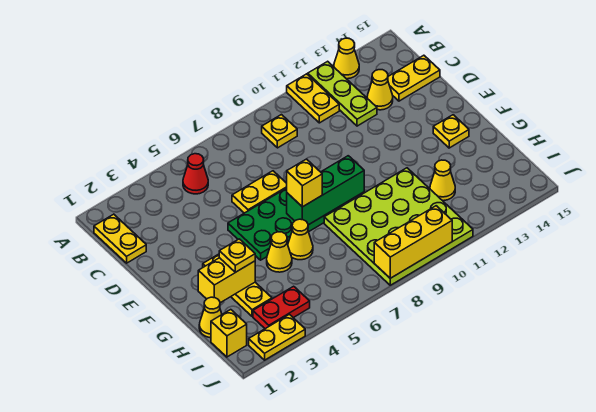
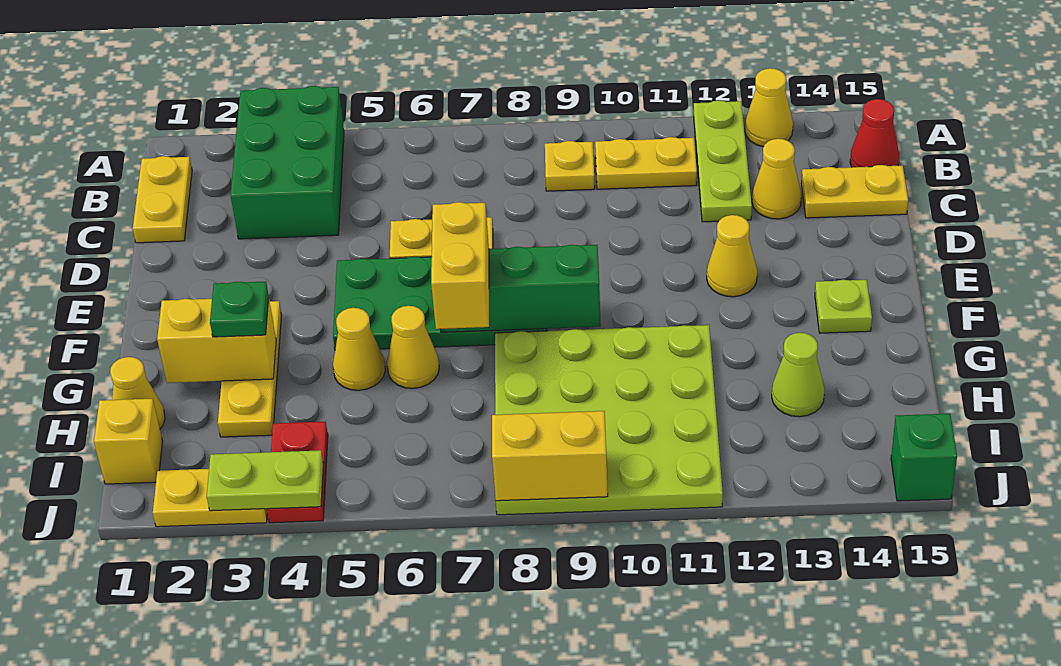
none -> green brick A3:C4 level 1
yellow plate A11:B11 level 1 -> yellow plate B10:B11 level 1
red cone B5 level 1 -> red cone B15 level 1
yellow brick F7 level 3 -> yellow brick F7:G7 level 3
yellow plate F14 level 1 -> lime plate F14 level 1
yellow plate G3 level 3 -> green plate G3 level 3
yellow cone H12 level 1 -> yellow cone E12 level 1
none -> lime cone H13 level 1
red plate I3:I4 level 1 -> red plate I4:J4 level 1
none -> lime plate J3:J4 level 2
yellow brick J8:J10 level 2 -> yellow brick J8:J9 level 2
none -> green brick J15 level 1

